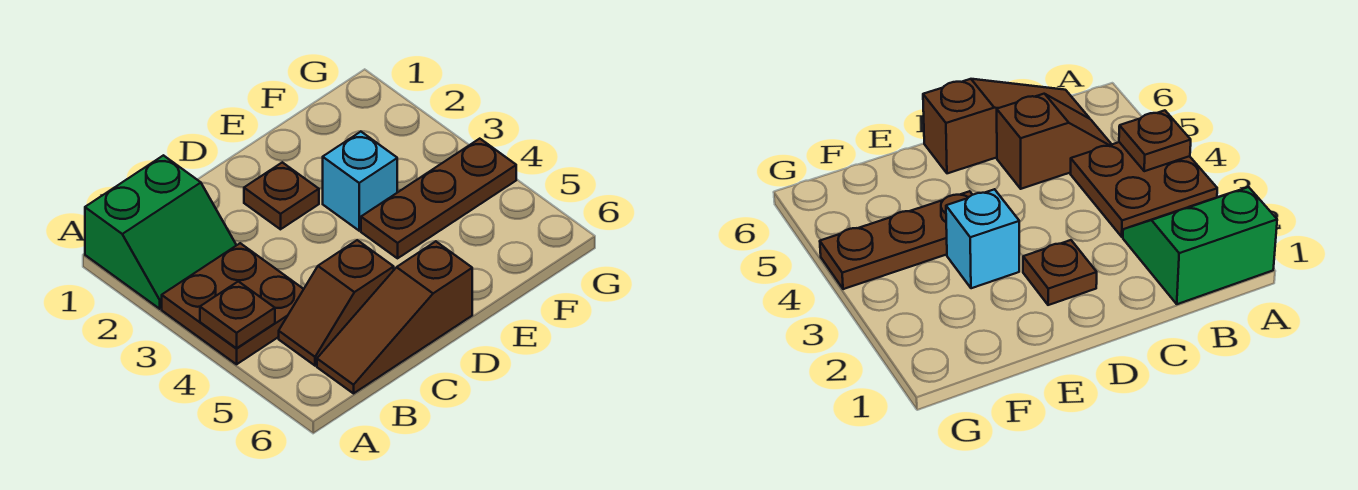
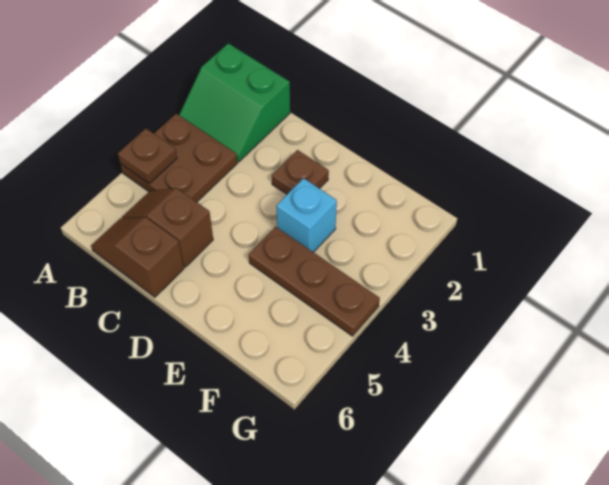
brown slope B6:D6 level 1 top D -> brown slope B6:C6 level 1 top C

